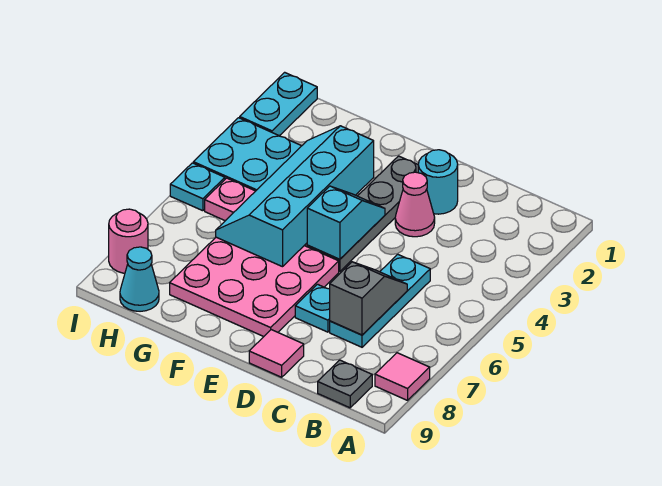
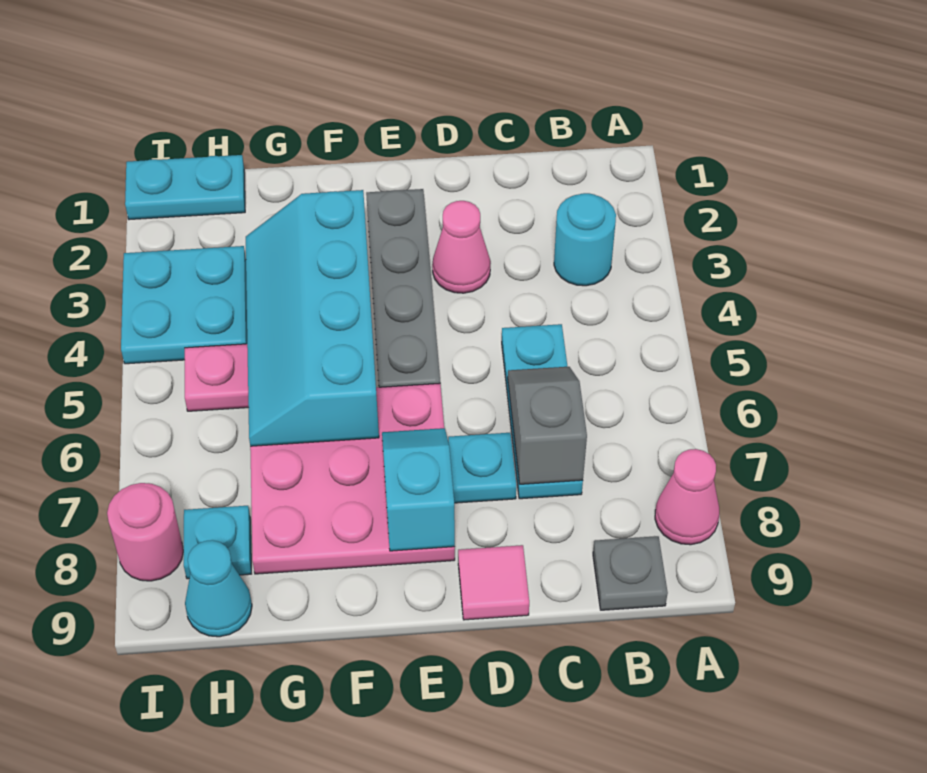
pink tile A8 level 1 -> pink cone A8 level 1
cyan round brick D2 level 1 -> cyan round brick B3 level 1
cyan slope E4:E5 level 2 top 5 -> cyan slope E7:E8 level 2 top 8
cyan plate I1:I2 level 1 -> cyan plate H1:I1 level 1
cyan plate I5 level 1 -> cyan plate H8 level 1

